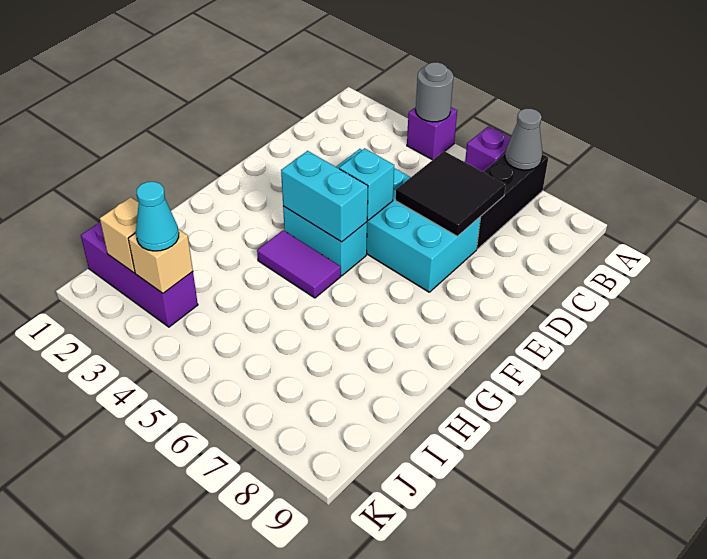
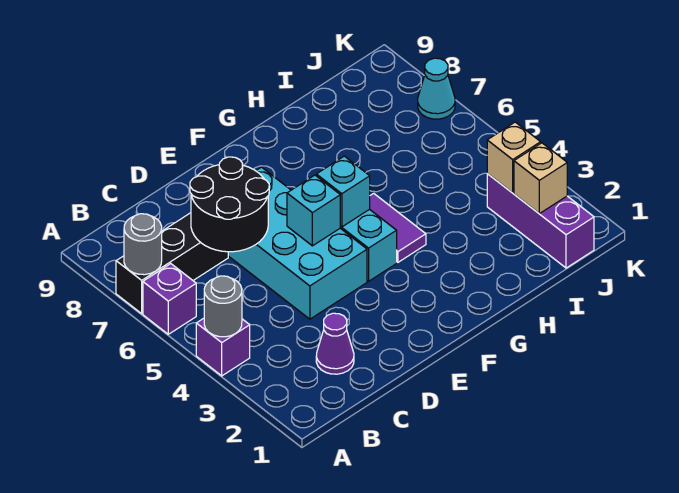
grey cone A7 level 2 -> grey round brick A7 level 2
none -> purple cone C2 level 1
black tile C6:D7 level 2 -> black round brick C6:D7 level 2
cyan brick F4:F5 level 2 -> cyan brick F5 level 2
cyan cone J3 level 3 -> cyan cone K7 level 1

